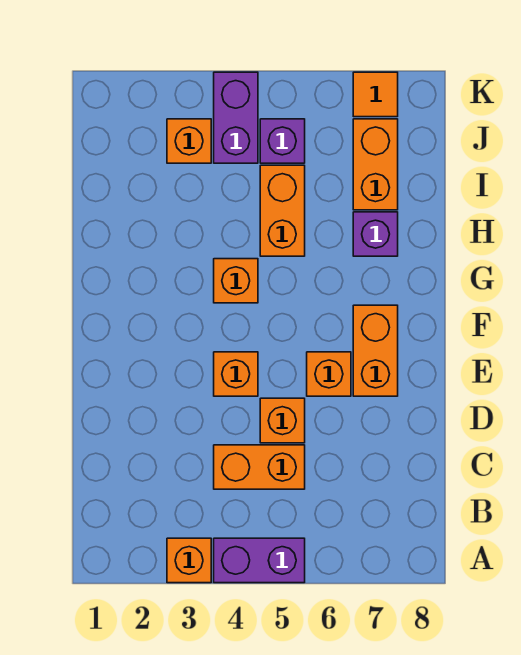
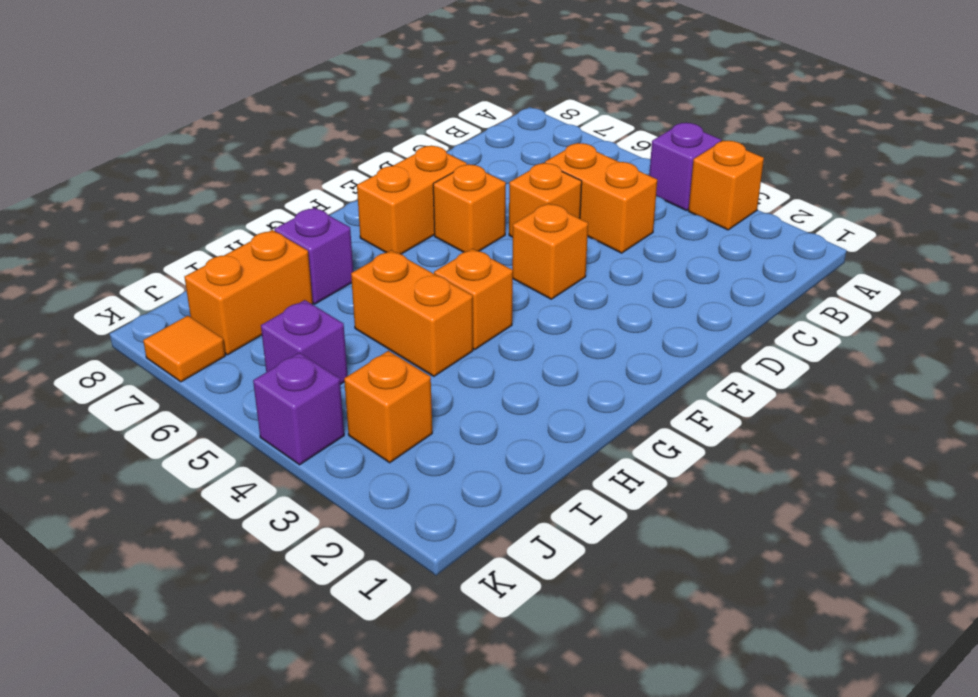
purple brick A4:A5 level 1 -> purple brick A4 level 1
orange brick H5:I5 level 1 -> orange brick H4:H5 level 1
purple brick J4:K4 level 1 -> purple brick K4 level 1

